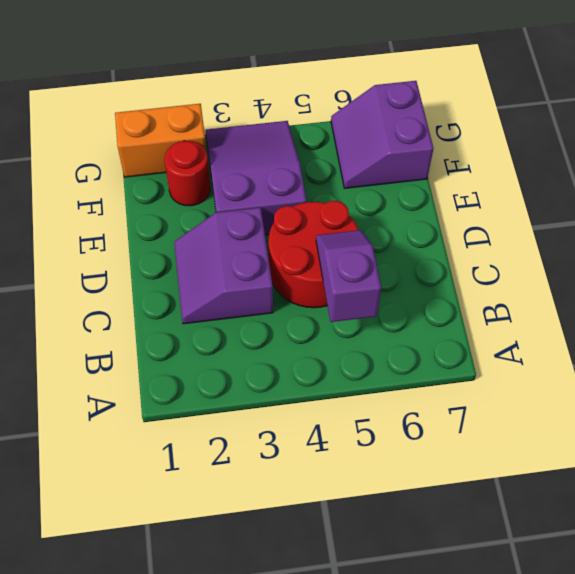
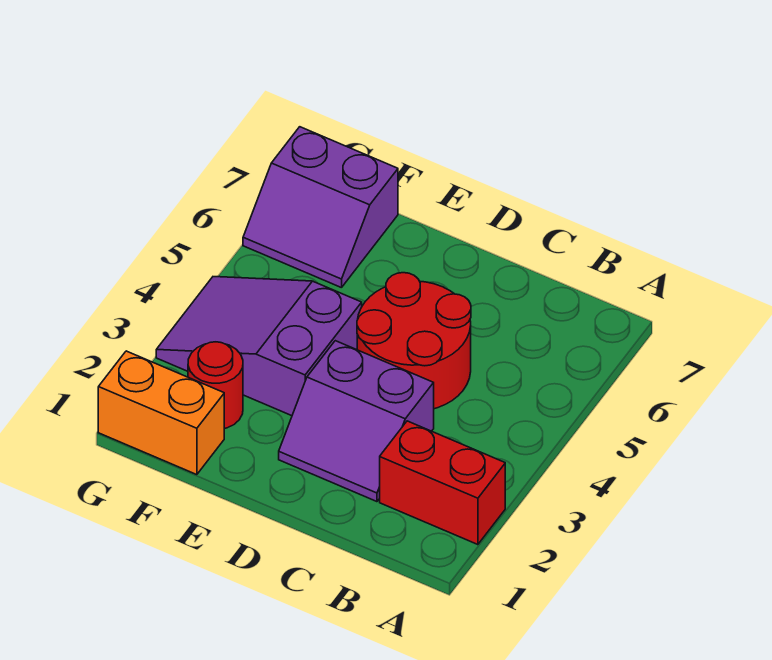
none -> red brick A2:B2 level 1
purple slope B5:C5 level 2 top B -> none
orange brick G1:G2 level 1 -> orange brick F1:G1 level 1

